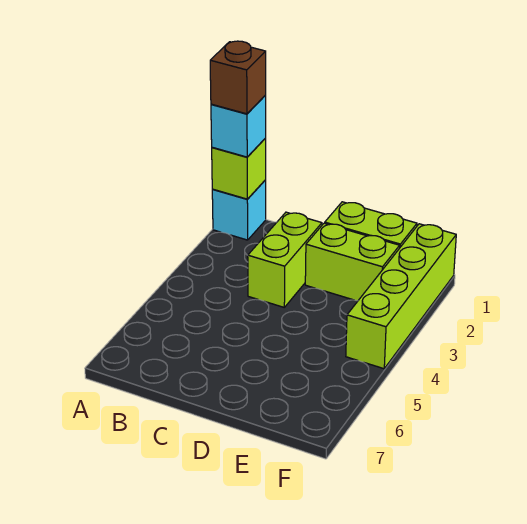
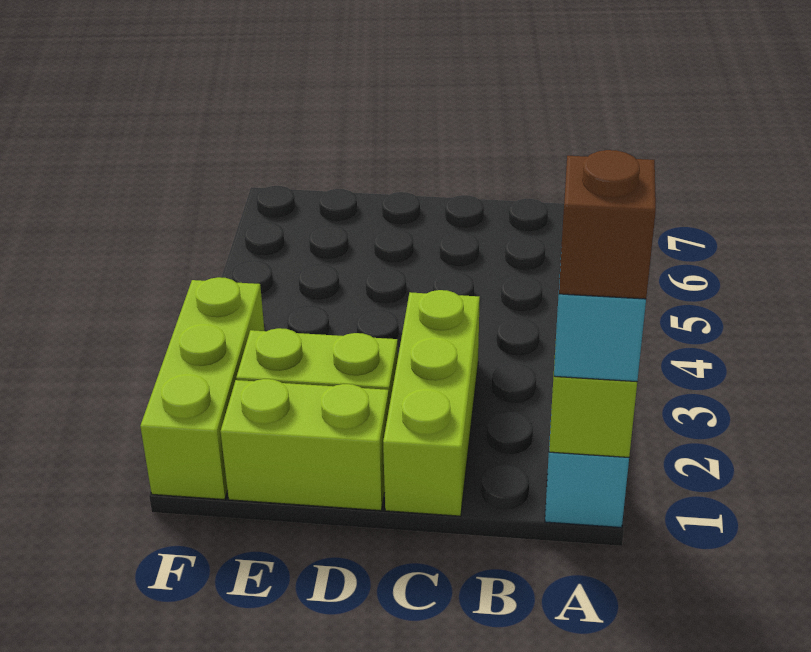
lime brick C2:C3 level 1 -> lime brick C1:C3 level 1
lime brick F1:F4 level 1 -> lime brick F1:F3 level 1

